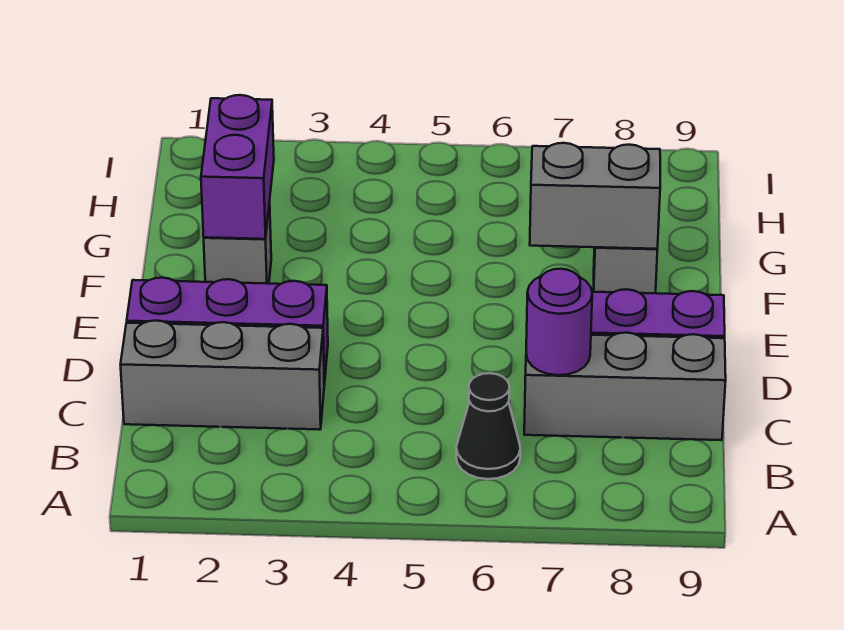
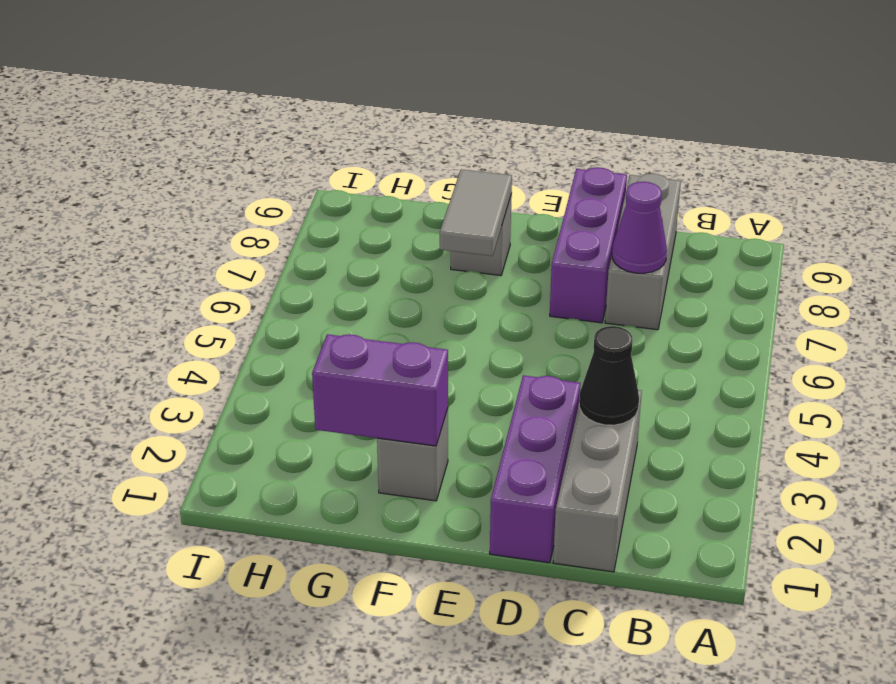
black cone B6 level 1 -> black cone C3 level 2
purple round brick C7 level 2 -> purple cone C7 level 2
grey brick F7:F8 level 2 -> grey tile F7:F8 level 2

